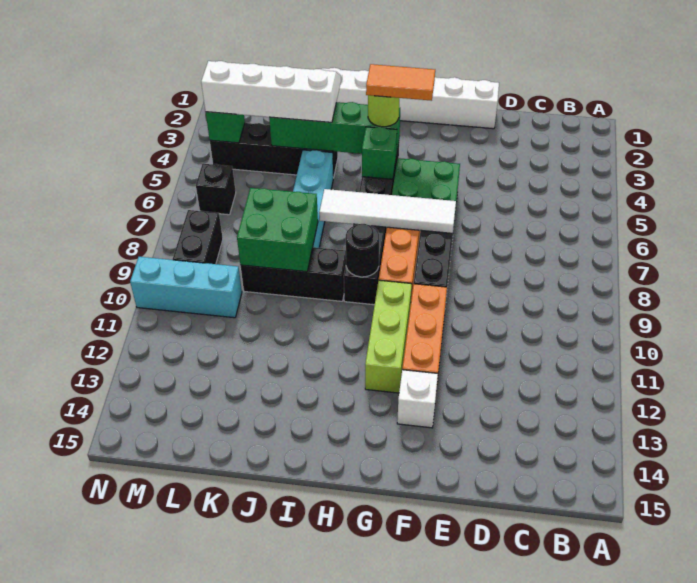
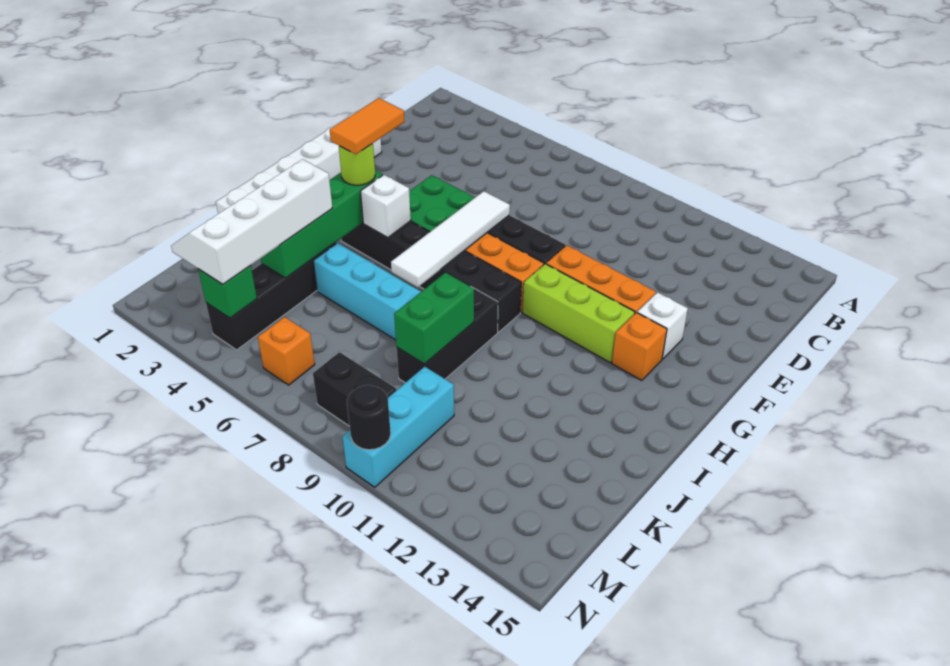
none -> orange brick G13 level 1
green brick H5 level 2 -> white brick H5 level 2
black round brick H9 level 2 -> black round brick N10 level 2
green brick J8:K9 level 2 -> green brick J9:K9 level 2
black brick M6 level 1 -> orange brick M6 level 1

